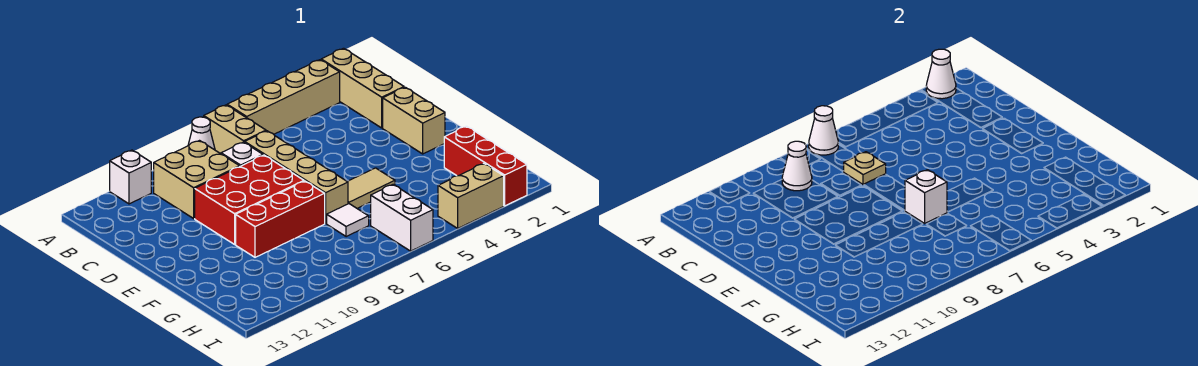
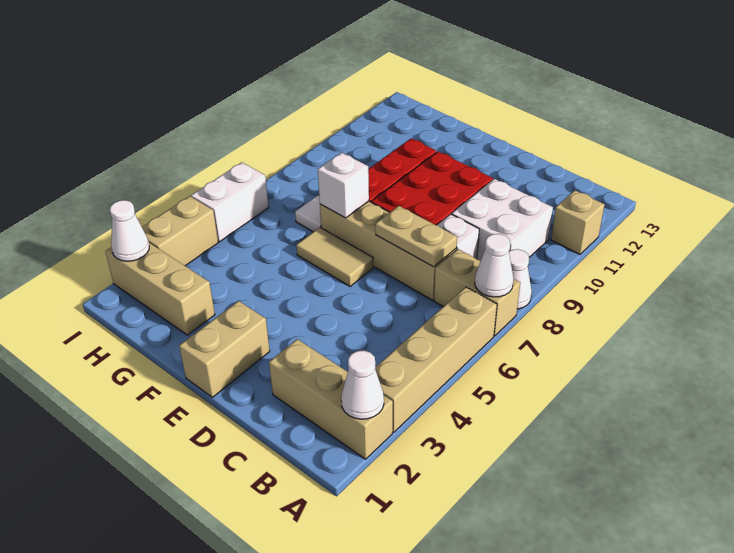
white brick A11 level 1 -> tan brick A11 level 1
tan brick B9:C10 level 1 -> white brick B9:C10 level 1
white cone B9 level 2 -> white cone I2 level 2
tan plate C7 level 2 -> tan plate C7:D7 level 2
tan brick D2:E2 level 1 -> tan brick E1:E2 level 1
tan tile F5:F6 level 1 -> tan tile E6:F6 level 1
red brick G2:I2 level 1 -> tan brick G2:I2 level 1
white brick H6:I6 level 1 -> white brick I5:I6 level 1

